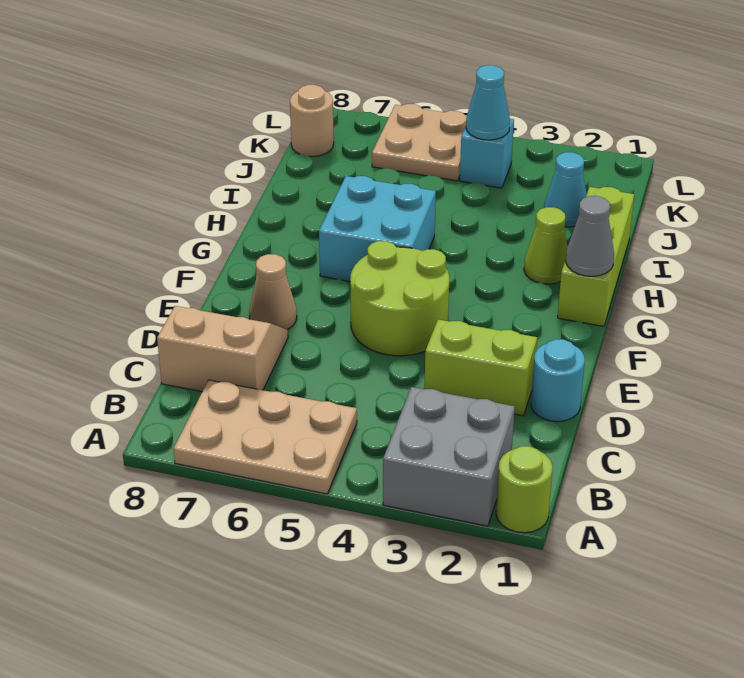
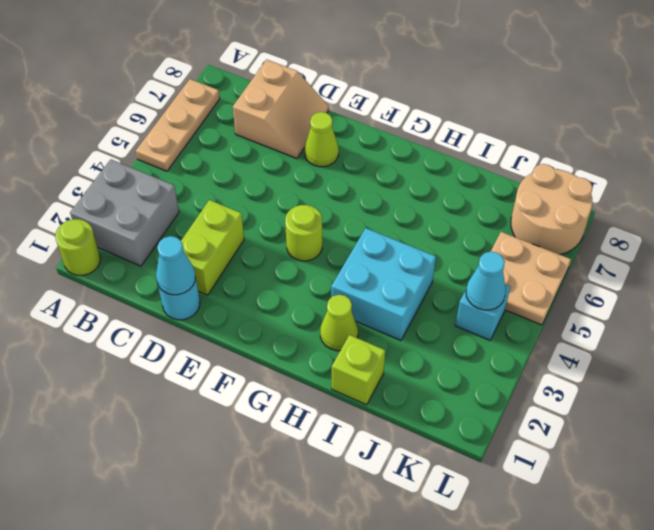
tan plate A5:B7 level 1 -> tan plate A5:A7 level 1
lime round brick E4:F5 level 1 -> lime round brick F4 level 1
tan cone E7 level 1 -> lime cone E7 level 1
lime brick G1:I1 level 1 -> lime brick I1 level 1
grey cone G1 level 2 -> none
cyan brick G5:H6 level 1 -> cyan brick H3:I4 level 1
cyan cone J2 level 1 -> cyan cone D1 level 2
tan round brick K8 level 1 -> tan round brick K7:L8 level 1

